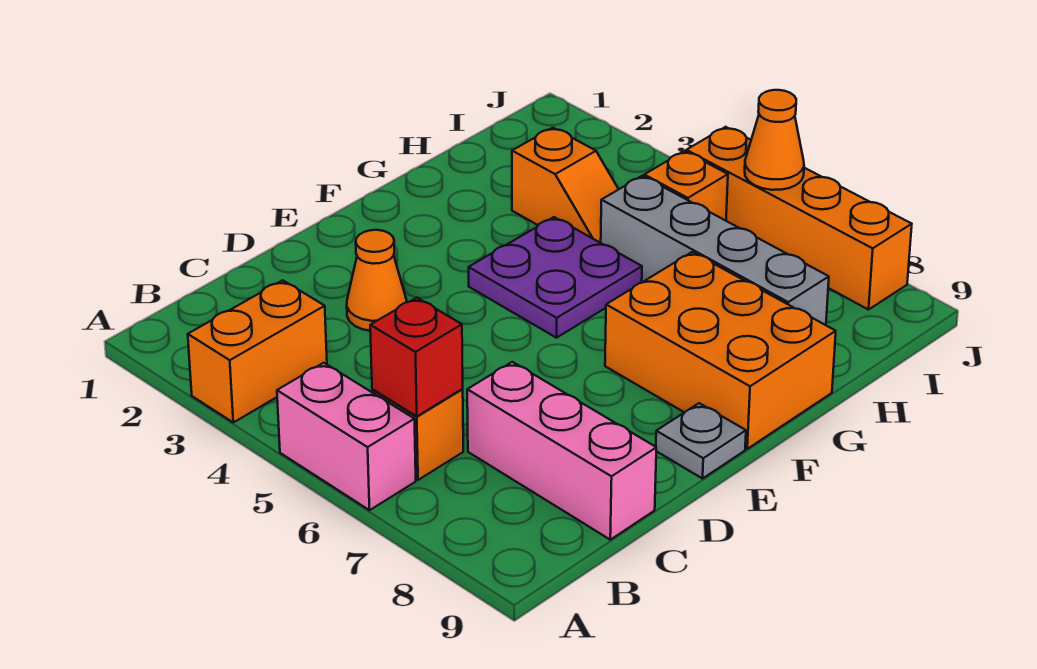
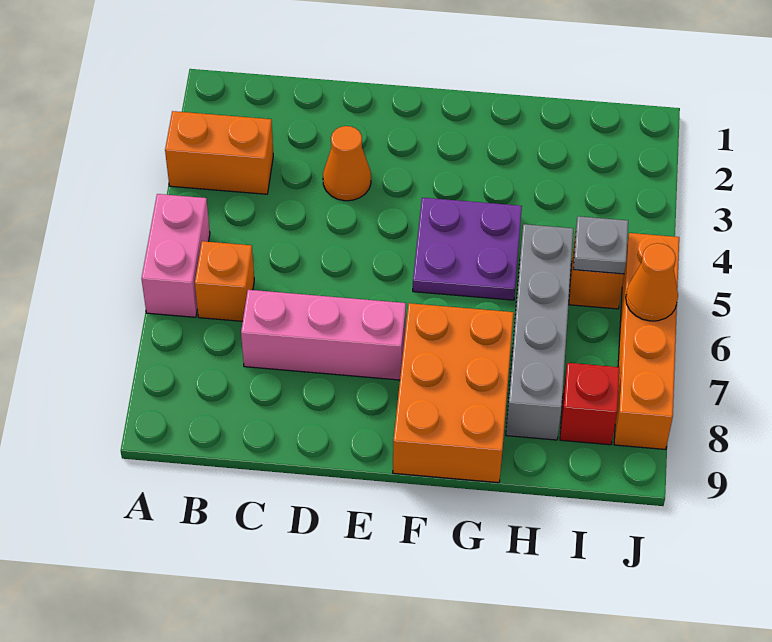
red brick B6 level 2 -> red brick I8 level 1
pink brick C7:C9 level 1 -> pink brick C7:E7 level 1
grey plate E9 level 1 -> grey plate I5 level 2
orange slope H3:H4 level 1 top 3 -> none

